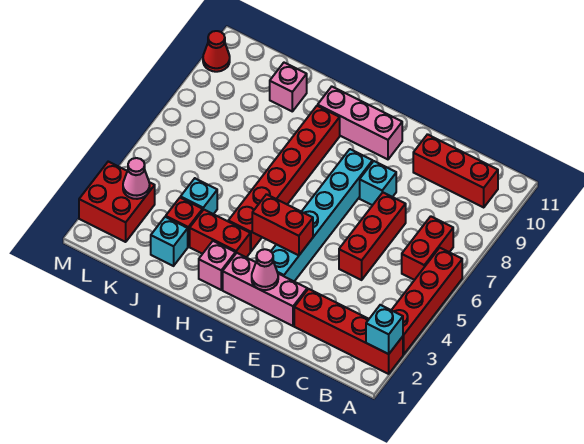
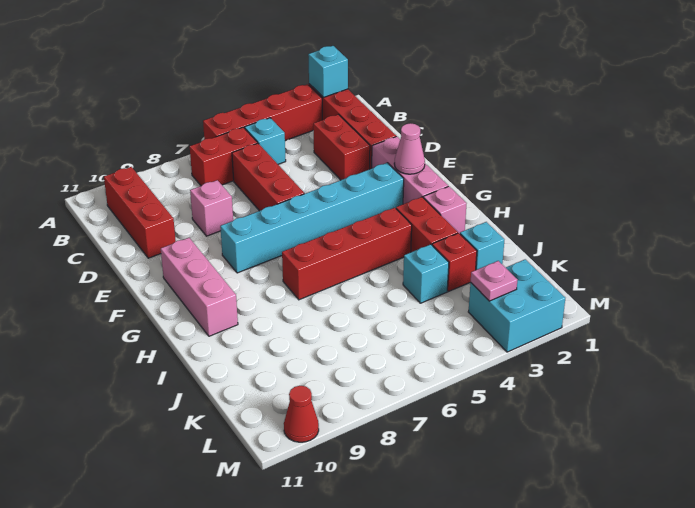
red brick D5:D7 level 1 -> red brick C6:E6 level 1
cyan brick E8 level 1 -> cyan brick B5 level 1
red brick F4:G4 level 2 -> red brick C3:D3 level 1
red brick H4:H9 level 1 -> red brick H4:H7 level 1
pink brick J10 level 1 -> pink brick D8 level 1
red brick L2:M3 level 1 -> cyan brick L2:M3 level 1
pink cone L3 level 2 -> pink plate L3 level 2

